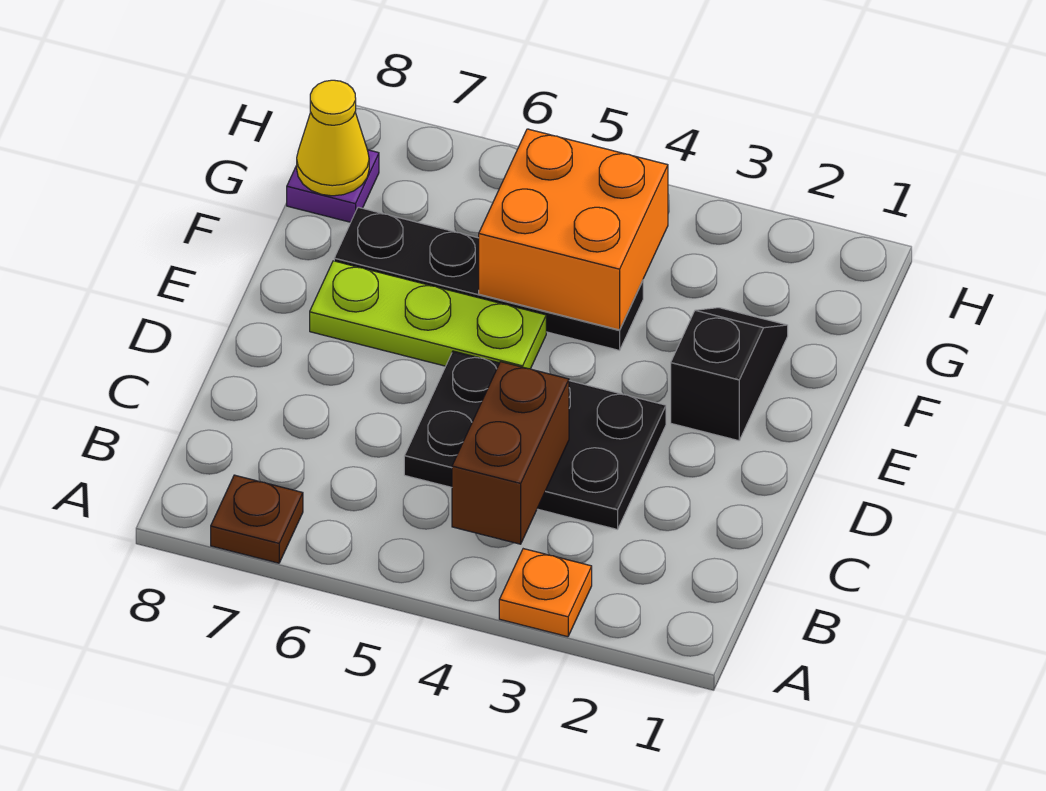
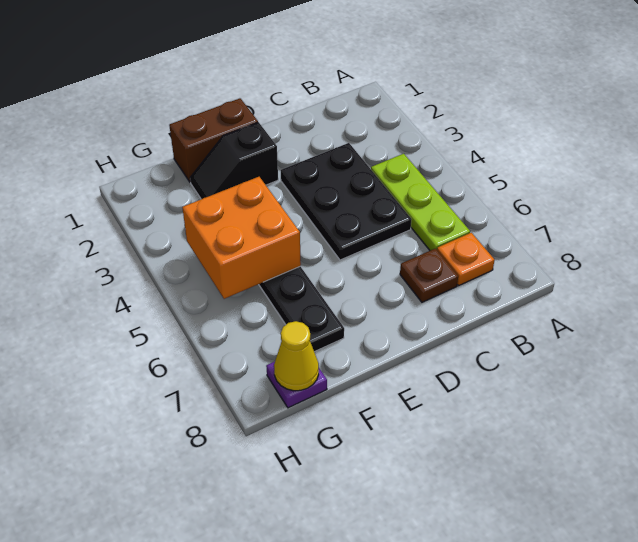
orange plate A3 level 1 -> orange plate B7 level 1
brown plate A7 level 1 -> brown plate C7 level 1
brown brick B4:C4 level 2 -> brown brick E1:F1 level 1
lime plate E5:E7 level 1 -> lime plate B4:B6 level 1

